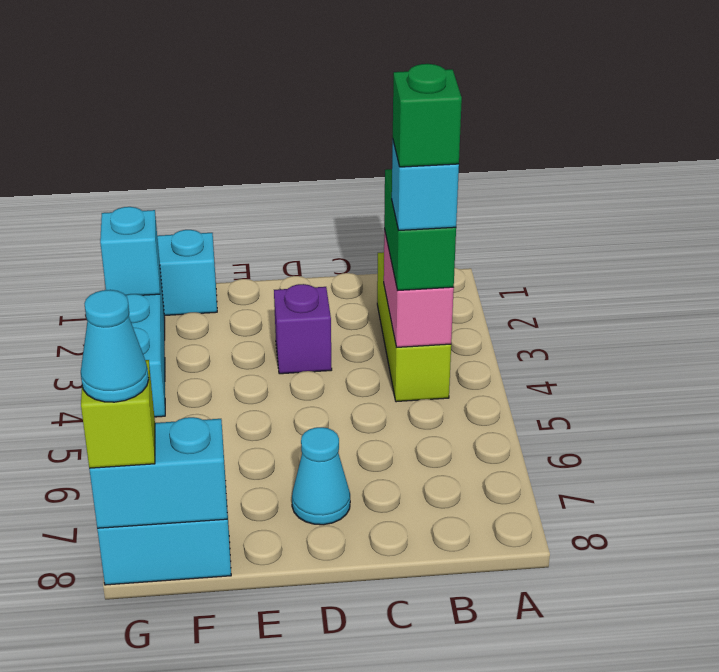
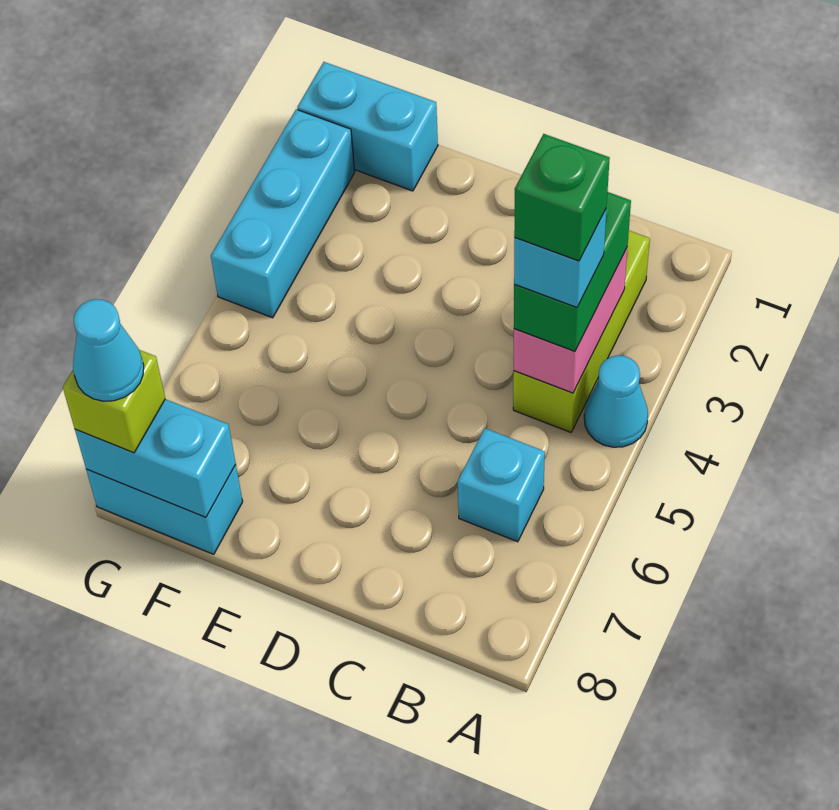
purple brick D3 level 1 -> none
cyan cone D7 level 1 -> cyan cone A4 level 1
cyan brick G2 level 2 -> cyan brick B6 level 1

